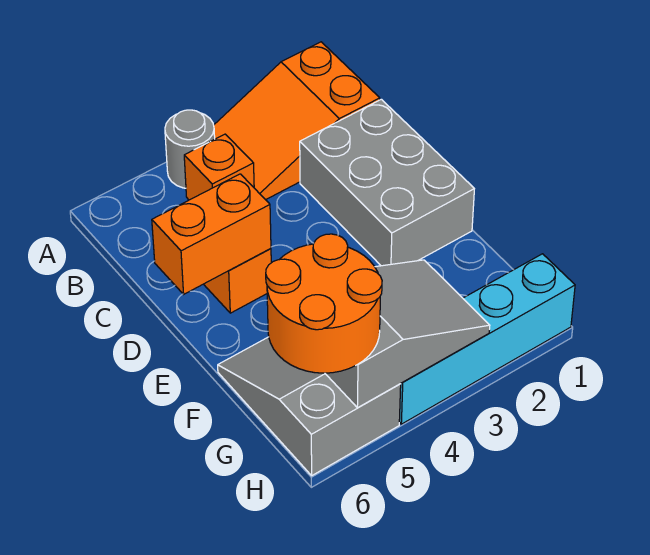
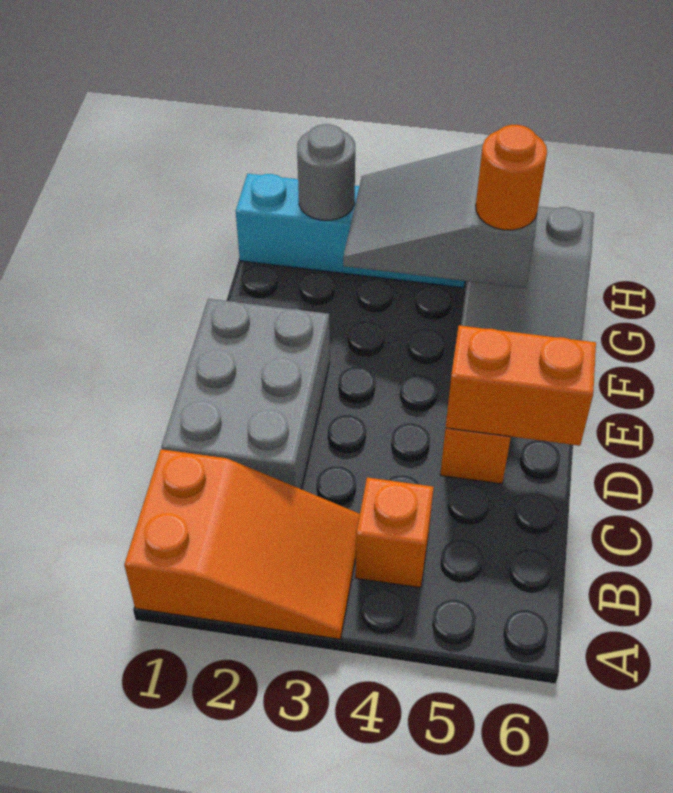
grey round brick A4 level 1 -> grey round brick H2 level 2
orange round brick G5:H6 level 3 -> orange round brick G5 level 3

